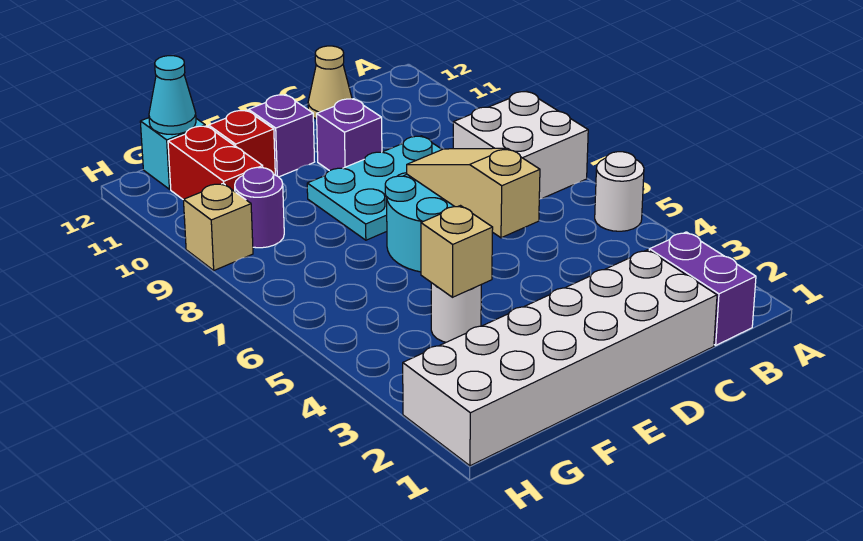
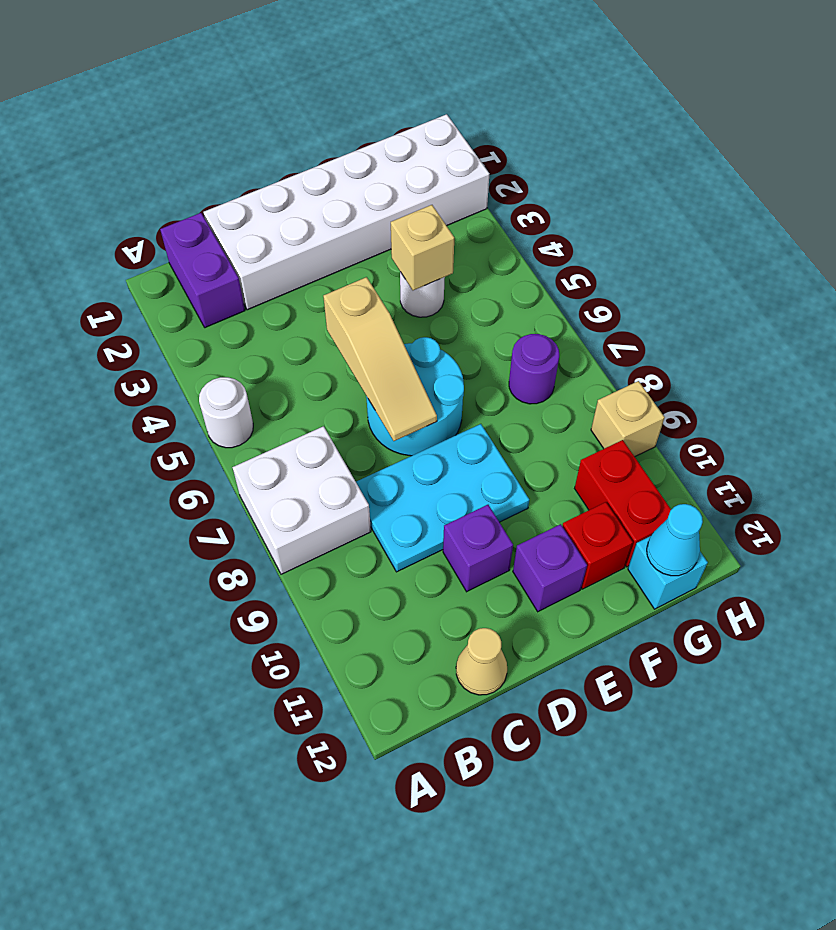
purple round brick G9 level 1 -> purple round brick G7 level 1

